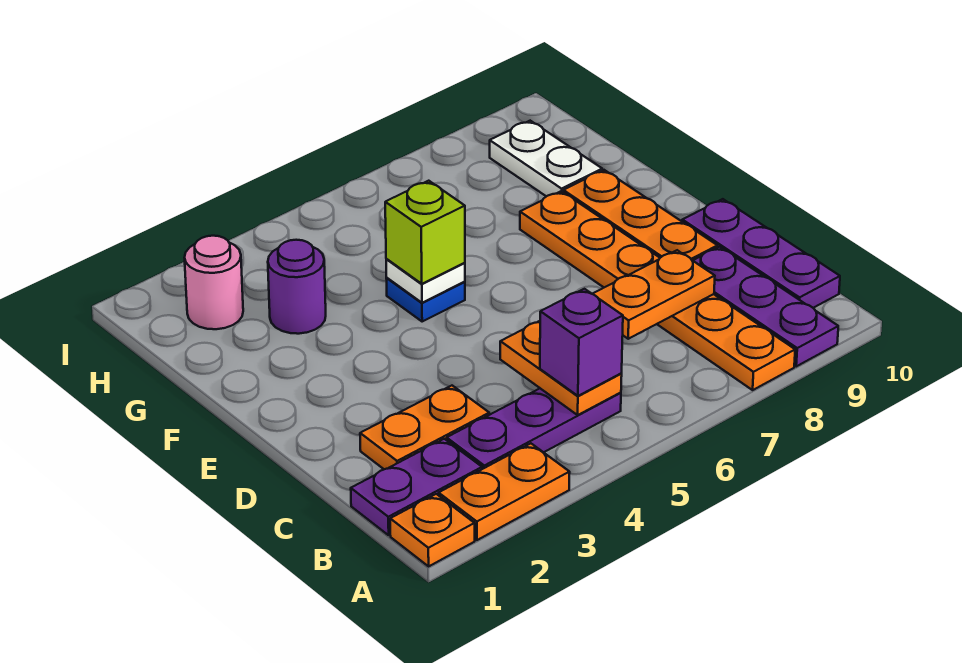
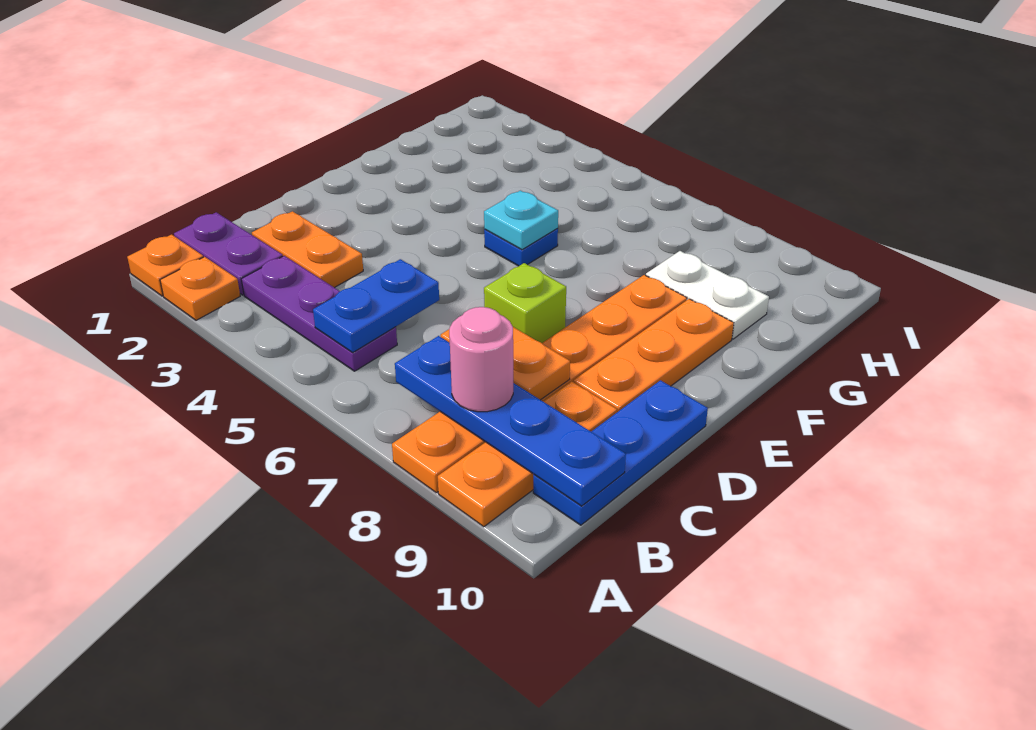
orange plate A2:A3 level 1 -> orange plate A2 level 1
purple plate A9:C9 level 1 -> orange plate A9:C9 level 1
orange plate B5:C5 level 2 -> blue plate B5:C5 level 2
purple brick B5 level 3 -> none
none -> blue plate B7:B10 level 2
purple plate B10:D10 level 1 -> blue plate B10:D10 level 1
white plate F5 level 2 -> cyan plate F5 level 2
lime brick F5 level 3 -> lime brick D7 level 1
purple round brick G3 level 1 -> none
white plate G9:H9 level 1 -> white plate G8:G9 level 1
pink round brick H2 level 1 -> pink round brick B8 level 3

